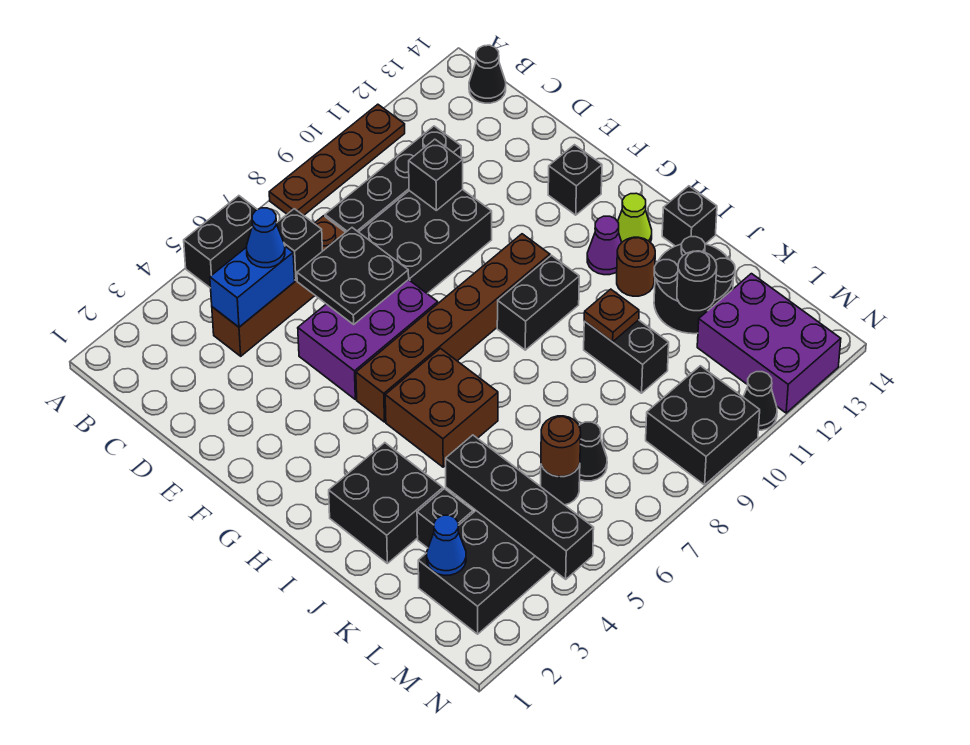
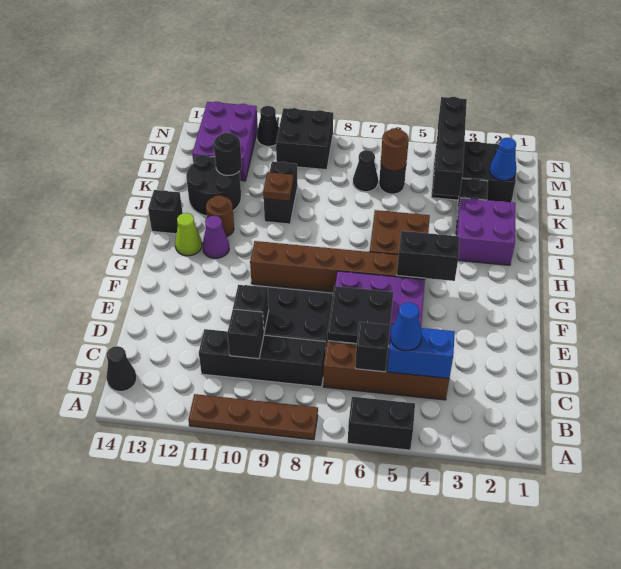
black brick F13 level 1 -> black brick C10 level 2
black brick H9:H10 level 1 -> black brick G4:G5 level 2
black brick I2:J3 level 1 -> purple brick I2:J3 level 1

